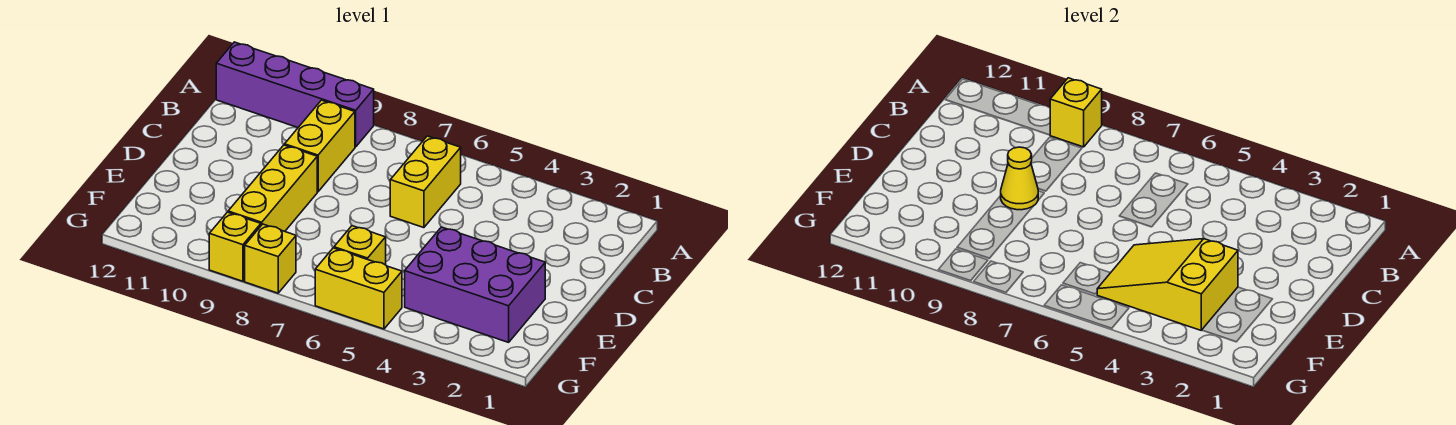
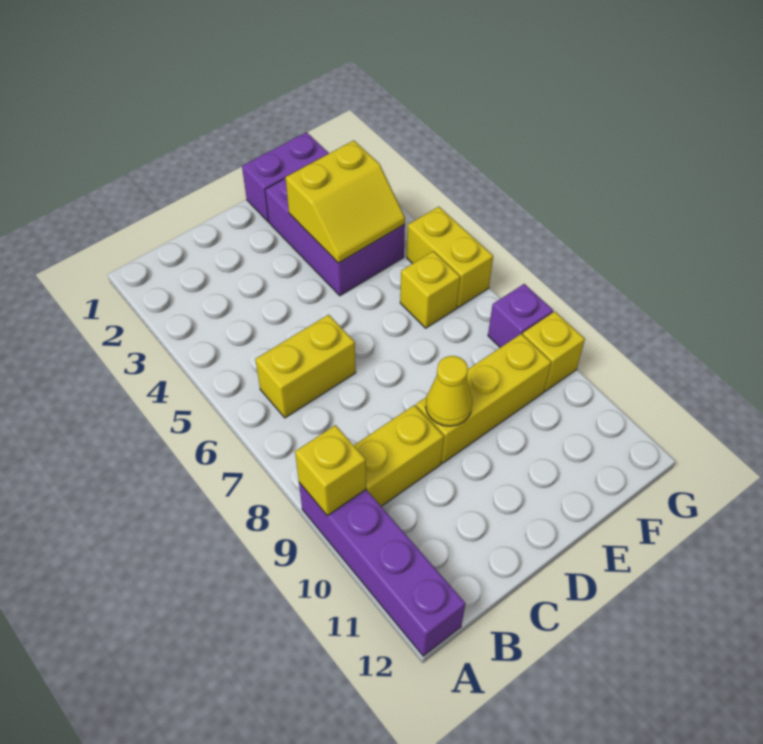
none -> purple brick E1:F1 level 1
yellow slope E3:F5 level 2 top 3 -> yellow slope E3:F4 level 2 top 3
yellow brick G8 level 1 -> purple brick G8 level 1

